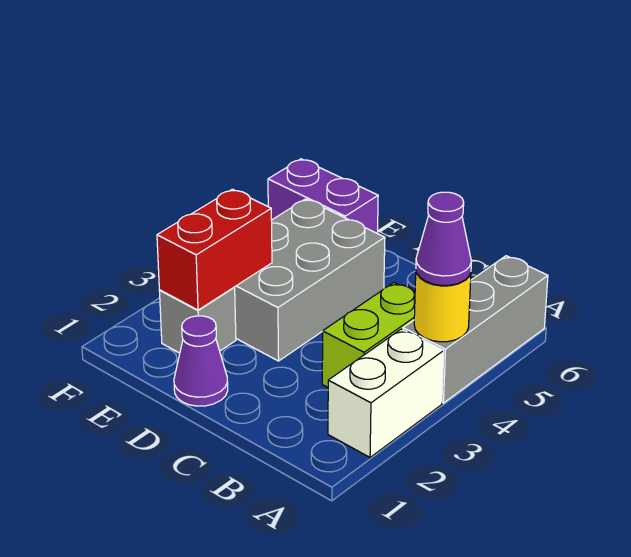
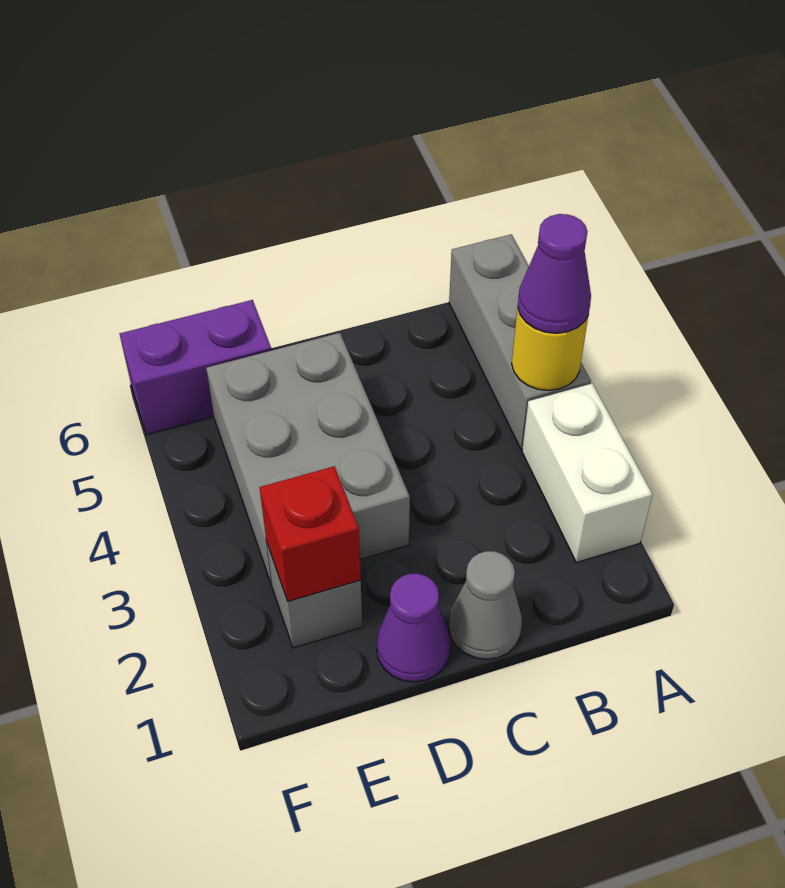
lime brick B3:B4 level 1 -> none
none -> grey cone C1 level 1
red brick E2:E3 level 2 -> red brick E2 level 2

